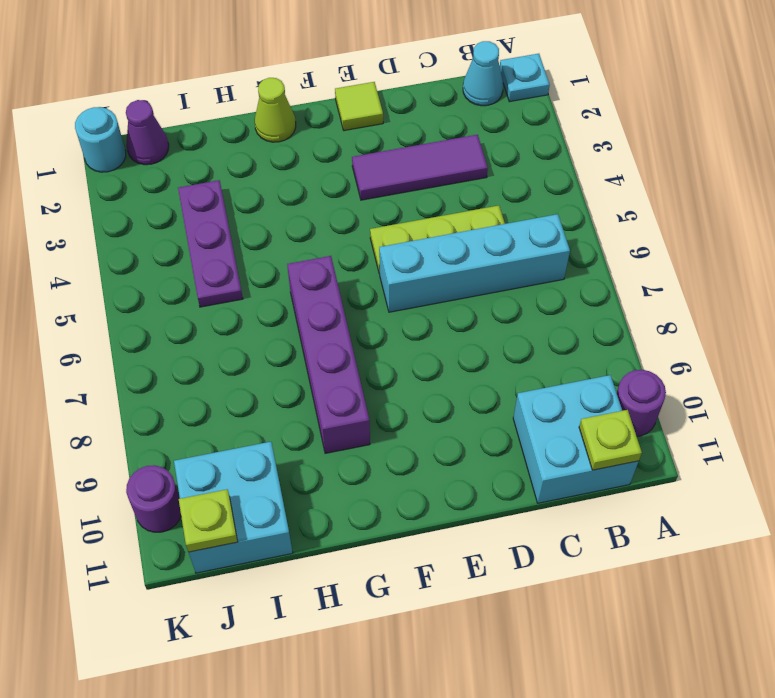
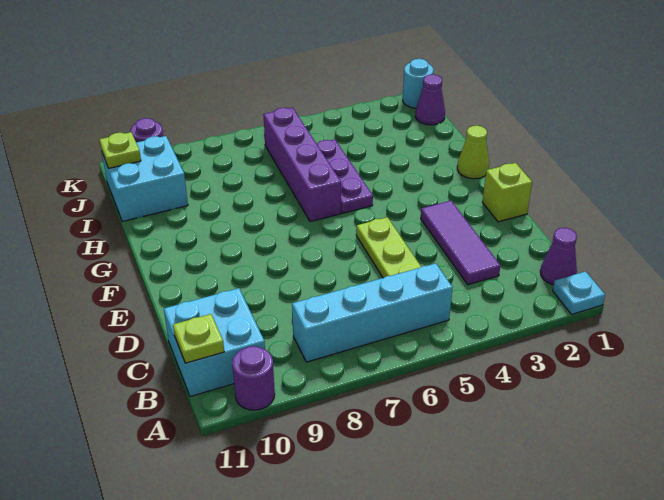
cyan cone B1 level 1 -> purple cone B1 level 1
cyan brick B6:E6 level 1 -> cyan brick B5:B8 level 1
lime tile E1 level 1 -> lime brick E1 level 1
purple brick G6:G9 level 1 -> purple brick G6:J6 level 1
purple plate I3:I5 level 1 -> purple plate G5:I5 level 1

